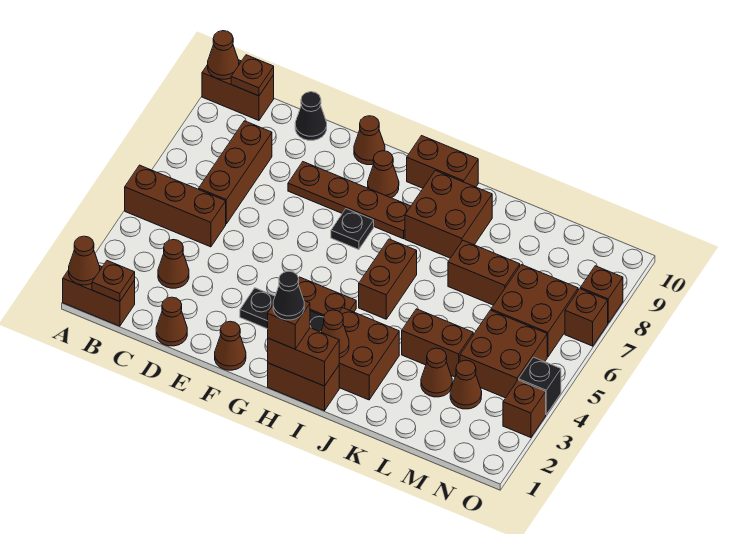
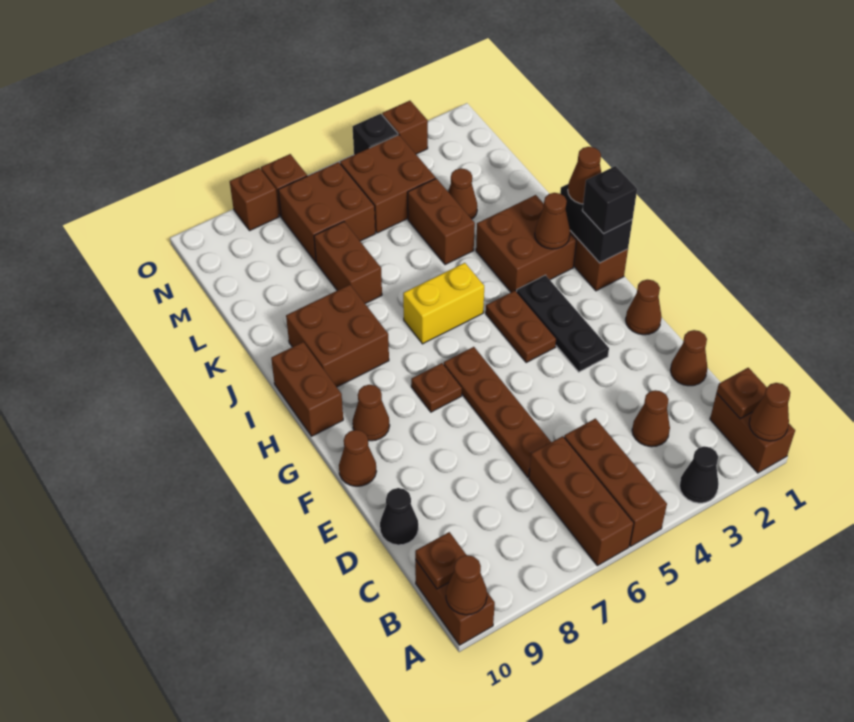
brown brick C6:C8 level 1 -> brown brick A6:C6 level 1
brown plate E8:H8 level 1 -> brown plate D6:G6 level 1
black plate G7 level 1 -> brown plate G7 level 1
brown brick H1:I1 level 2 -> black brick H1:I1 level 2
brown brick H1 level 3 -> black brick H1 level 3
black cone H1 level 4 -> black cone A3 level 1
brown brick I5:I6 level 1 -> yellow brick I5:I6 level 1
brown cone M3 level 1 -> brown cone I1 level 3

